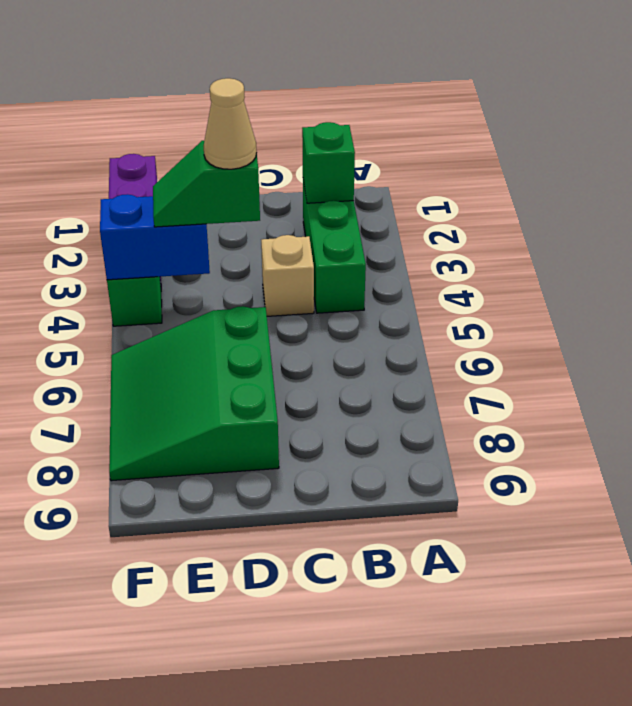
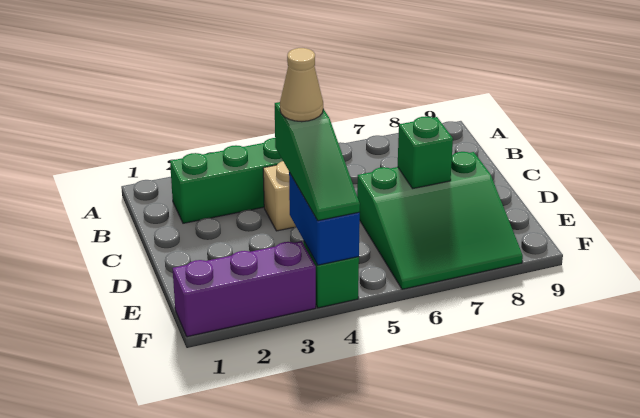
green brick B2 level 2 -> green brick D7 level 2
green slope D4:E4 level 3 top D -> green slope D4:F4 level 3 top D

